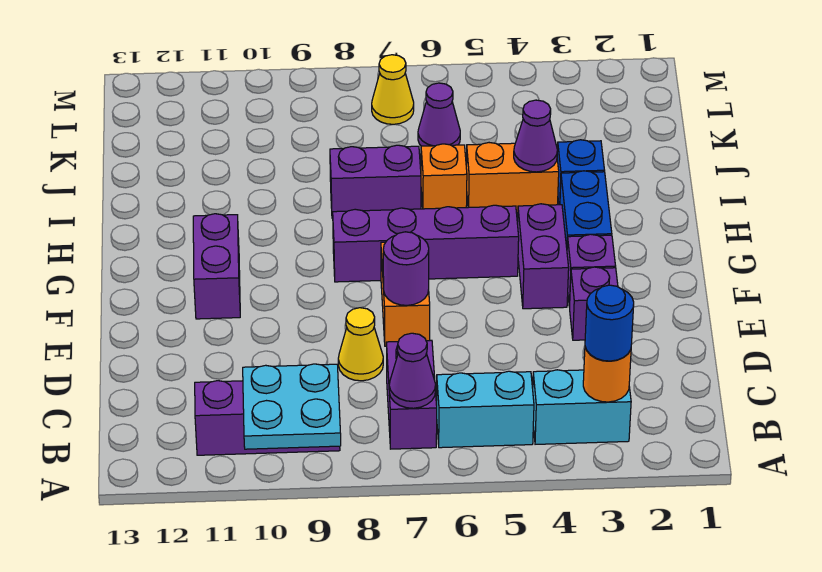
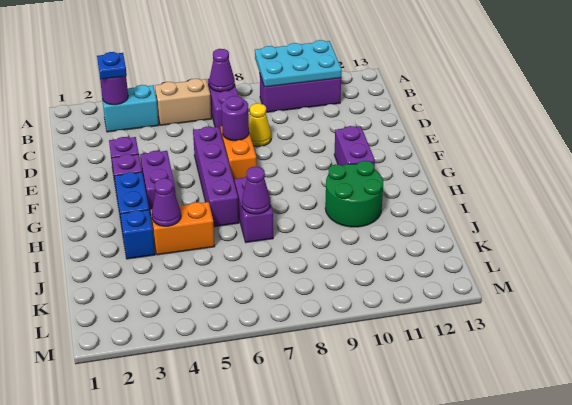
cyan plate A9:B10 level 2 -> cyan plate A9:B11 level 2
orange round brick B3 level 2 -> purple round brick B3 level 2
blue round brick B3 level 3 -> blue plate B3 level 3
cyan brick B5:B6 level 1 -> tan brick B5:B6 level 1
purple brick G5:G8 level 1 -> purple brick E6:H6 level 1
none -> green round brick H10:I11 level 1
orange brick I6 level 1 -> none
purple brick I7:I8 level 1 -> purple brick H7:I7 level 1
purple cone K6 level 1 -> purple cone I7 level 2
yellow cone L7 level 1 -> none

